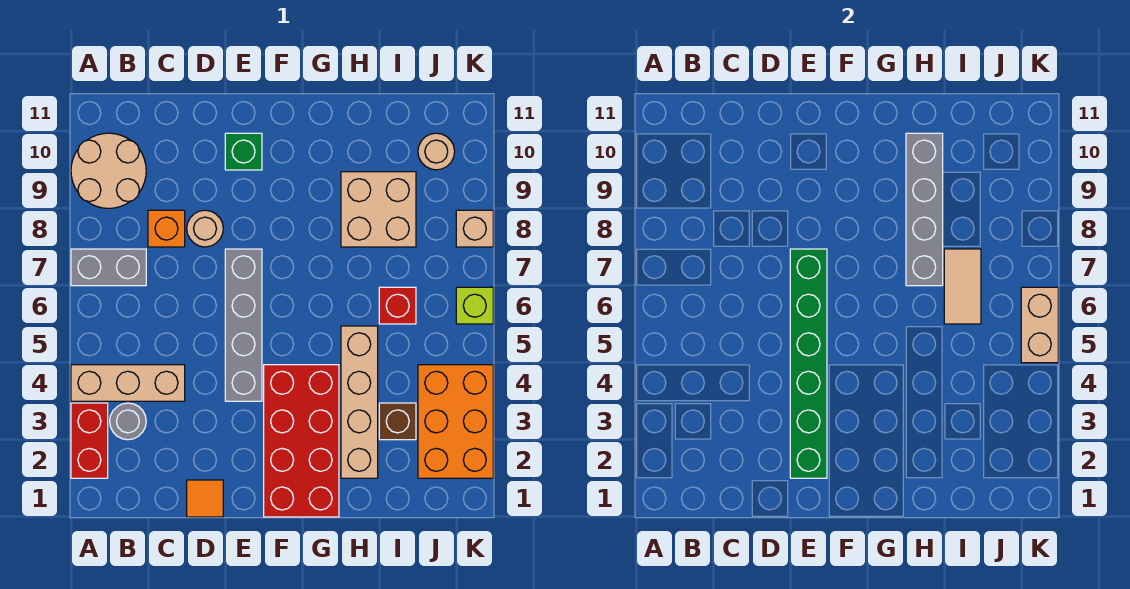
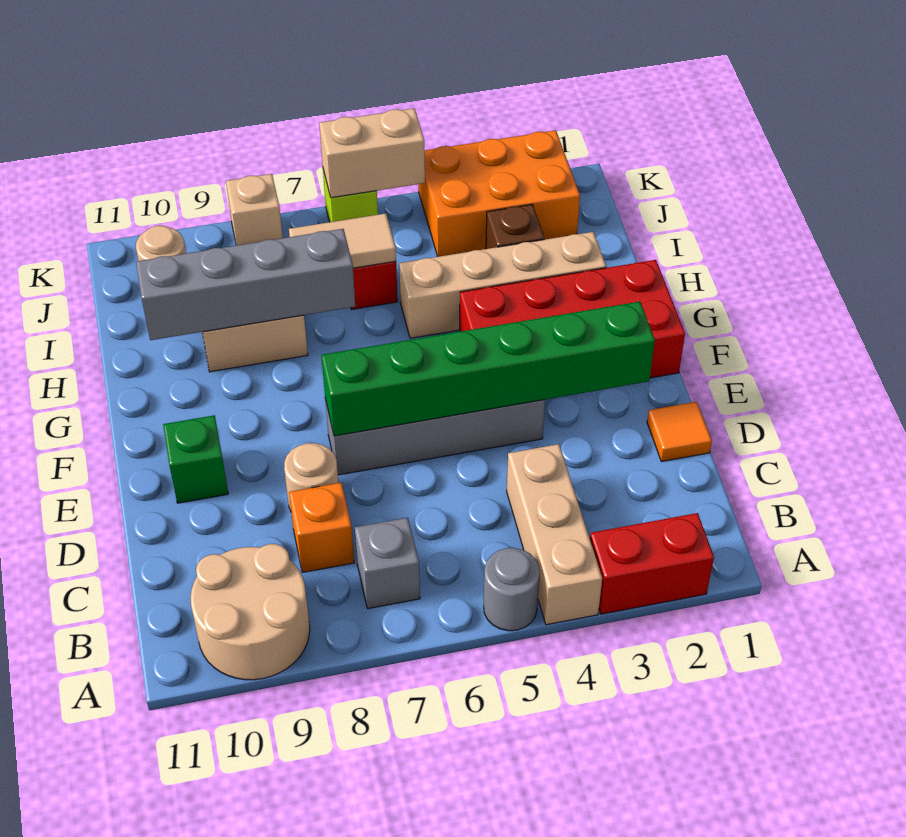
grey brick A7:B7 level 1 -> grey brick B7 level 1
grey round brick B3 level 1 -> grey round brick A5 level 1

